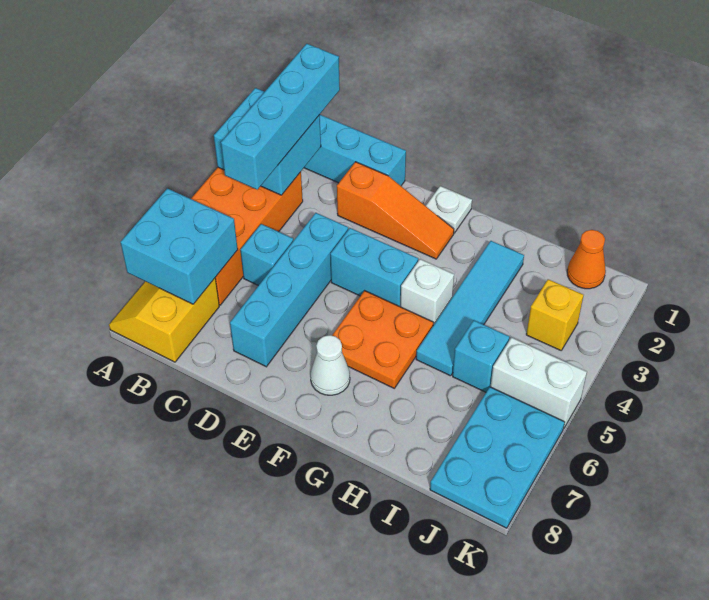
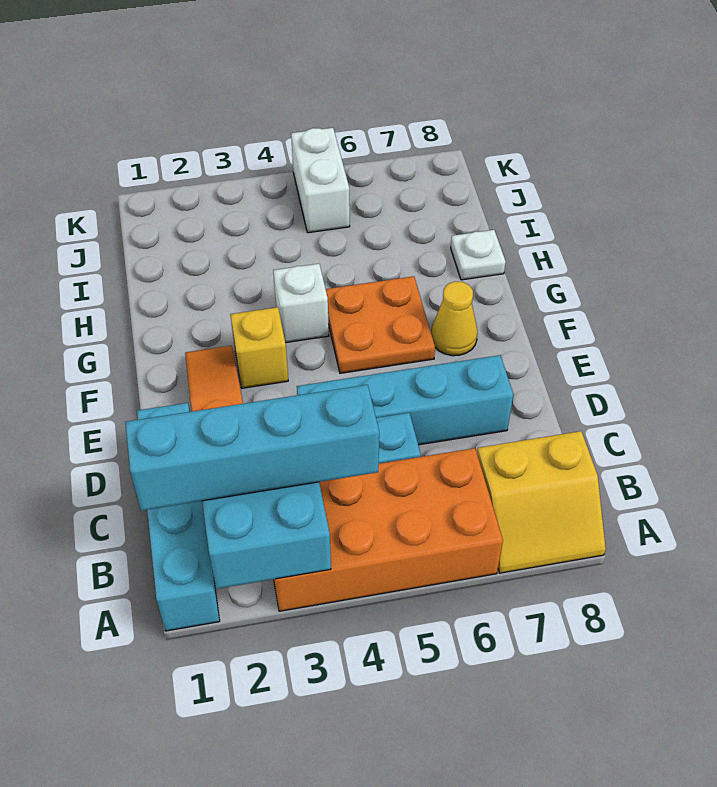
cyan brick A6:B7 level 2 -> none
cyan brick E4:F4 level 1 -> none
white plate F1 level 1 -> white plate H8 level 1
white cone F7 level 1 -> yellow cone F7 level 1
cyan tile H2:H5 level 1 -> none
cyan brick I5 level 1 -> none
orange cone J1 level 1 -> none
yellow brick J3 level 1 -> yellow brick F3 level 1
cyan plate J6:K8 level 1 -> none

